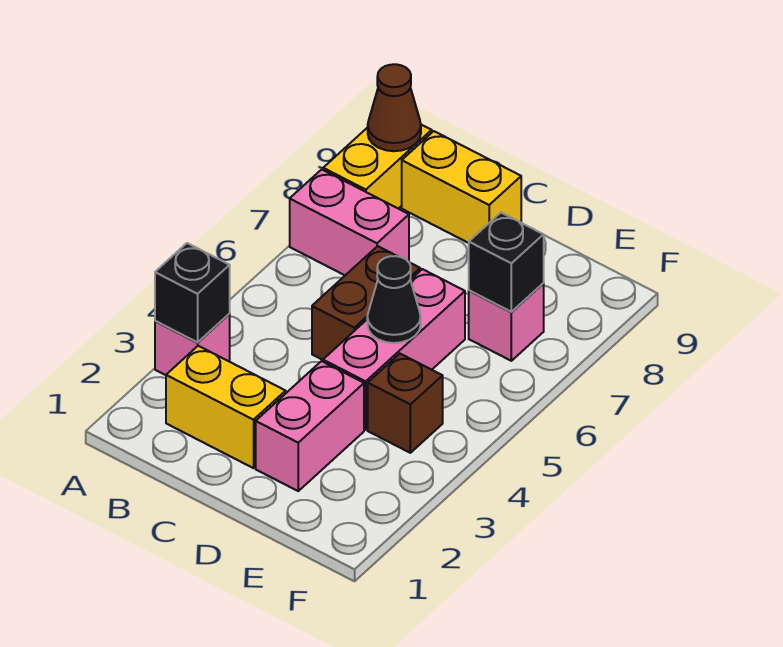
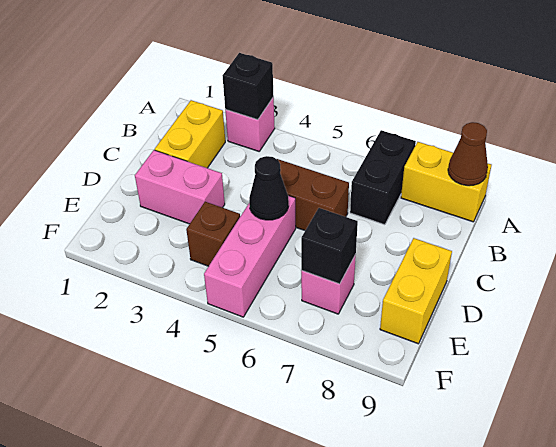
pink brick A7:B7 level 1 -> black brick A7:B7 level 1
yellow brick B9:C9 level 1 -> yellow brick D9:E9 level 1
pink brick D4:D6 level 1 -> pink brick D5:F5 level 1

